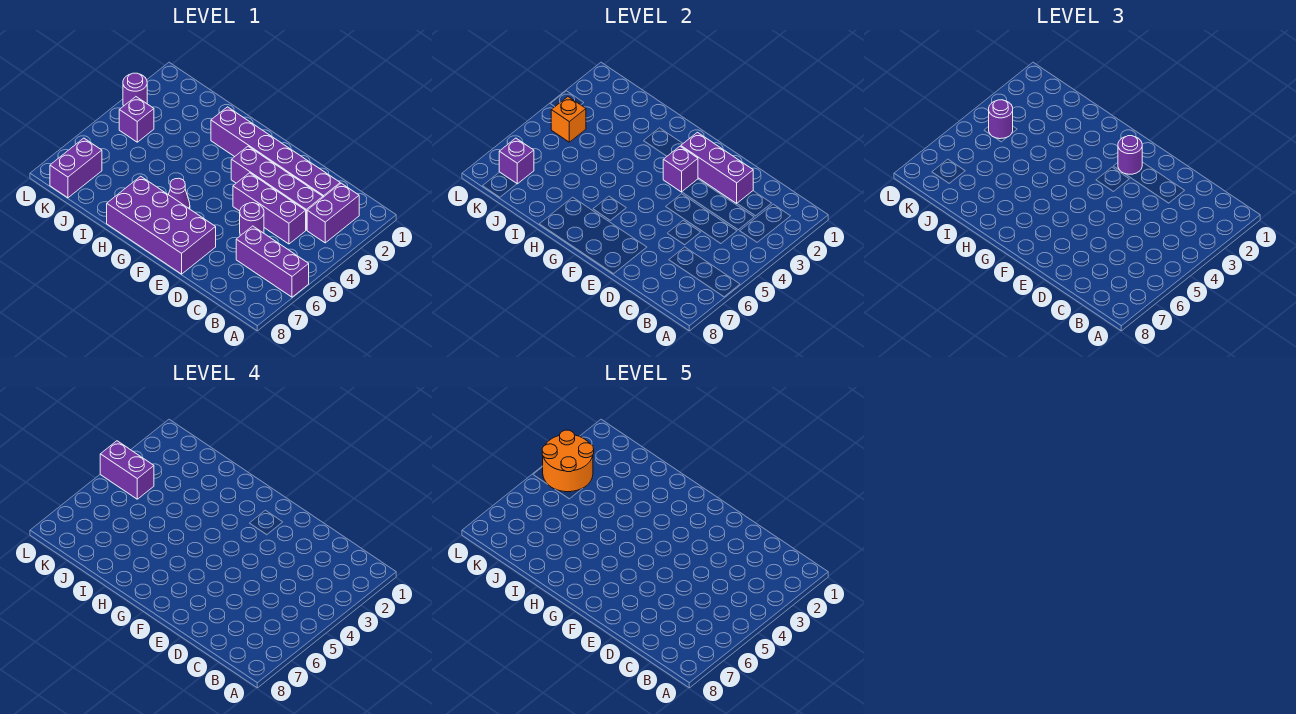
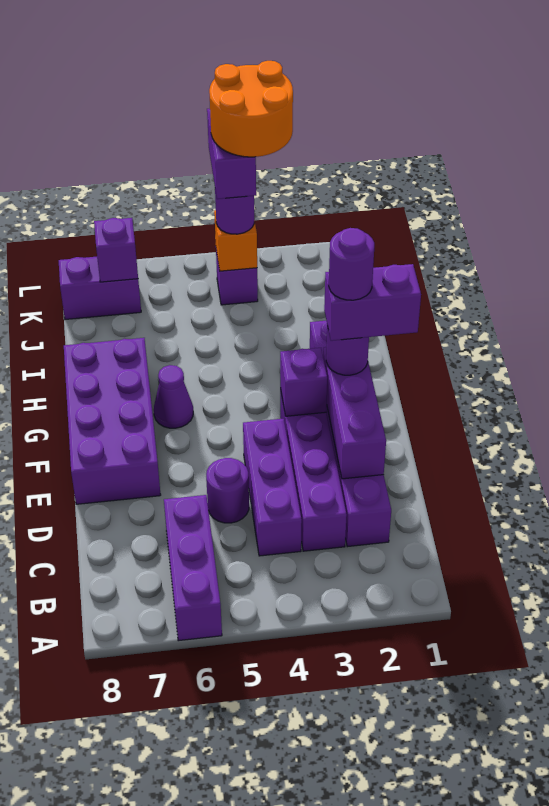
purple brick B2:B3 level 1 -> purple brick F1:F2 level 4
purple round brick L3 level 1 -> purple round brick F2 level 5

